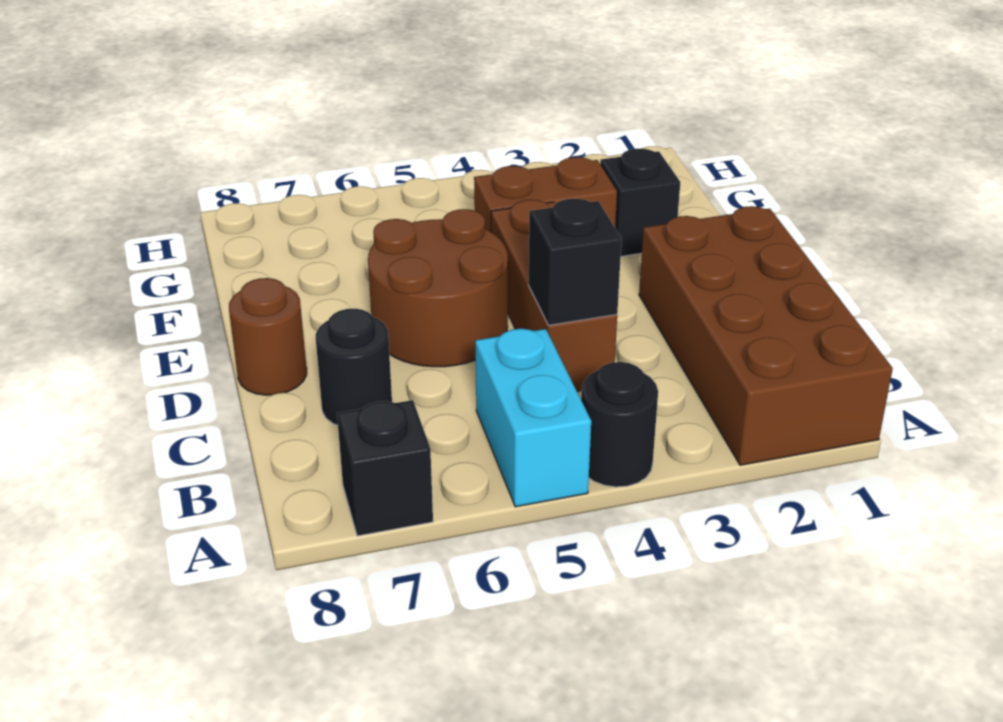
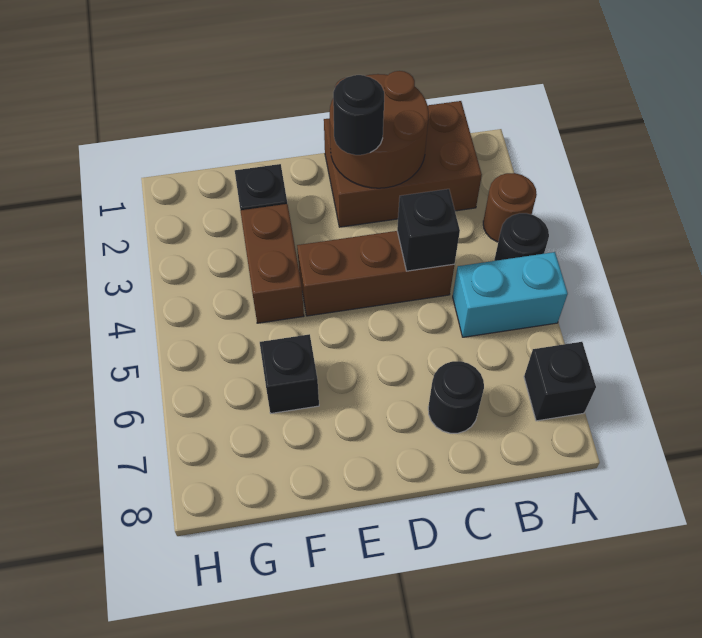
brown brick A1:D2 level 1 -> brown brick B1:D2 level 1
none -> black round brick D2 level 3
brown round brick D5:E6 level 1 -> brown round brick C1:D2 level 2
brown round brick D8 level 1 -> brown round brick A3 level 1
none -> black brick F6 level 1

